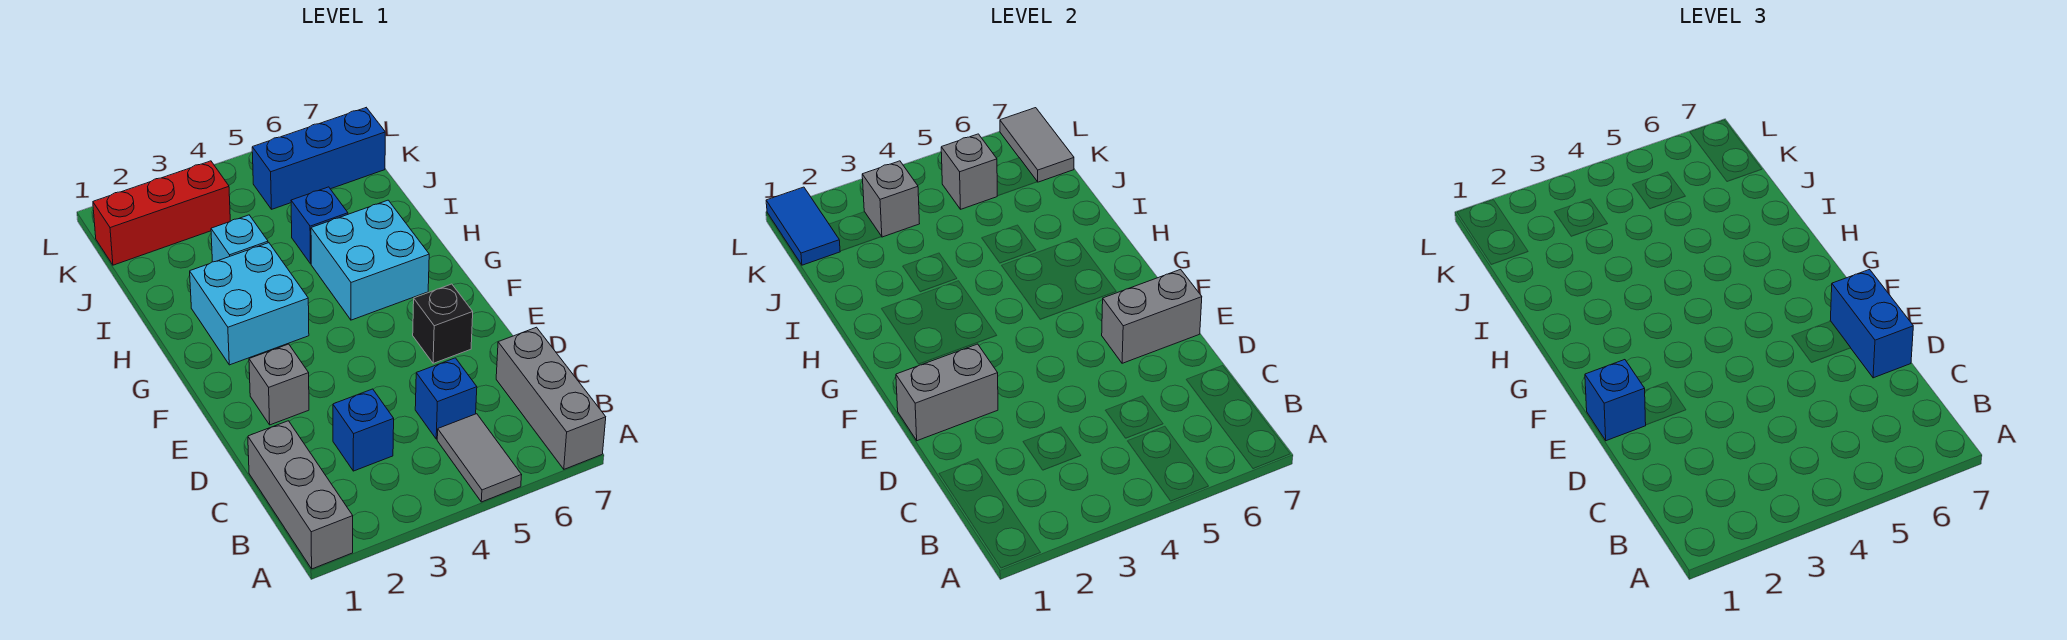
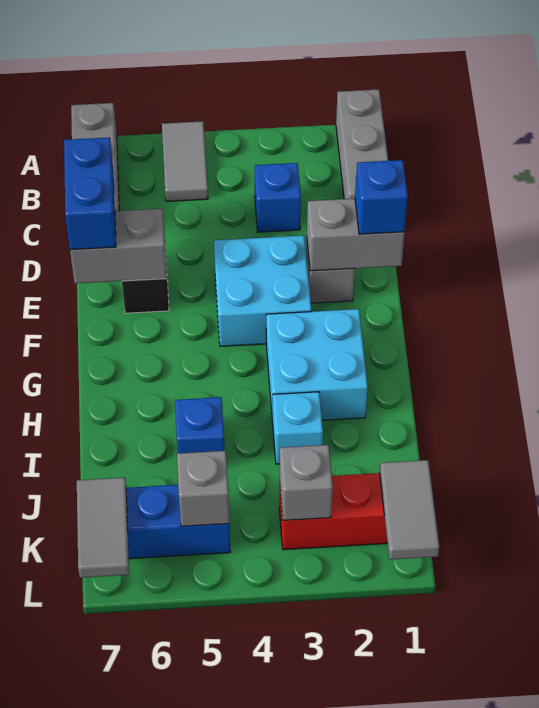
blue brick C5 level 1 -> none
cyan brick G5:H6 level 1 -> cyan brick E3:F4 level 1
blue tile K1:L1 level 2 -> grey tile K1:L1 level 2

